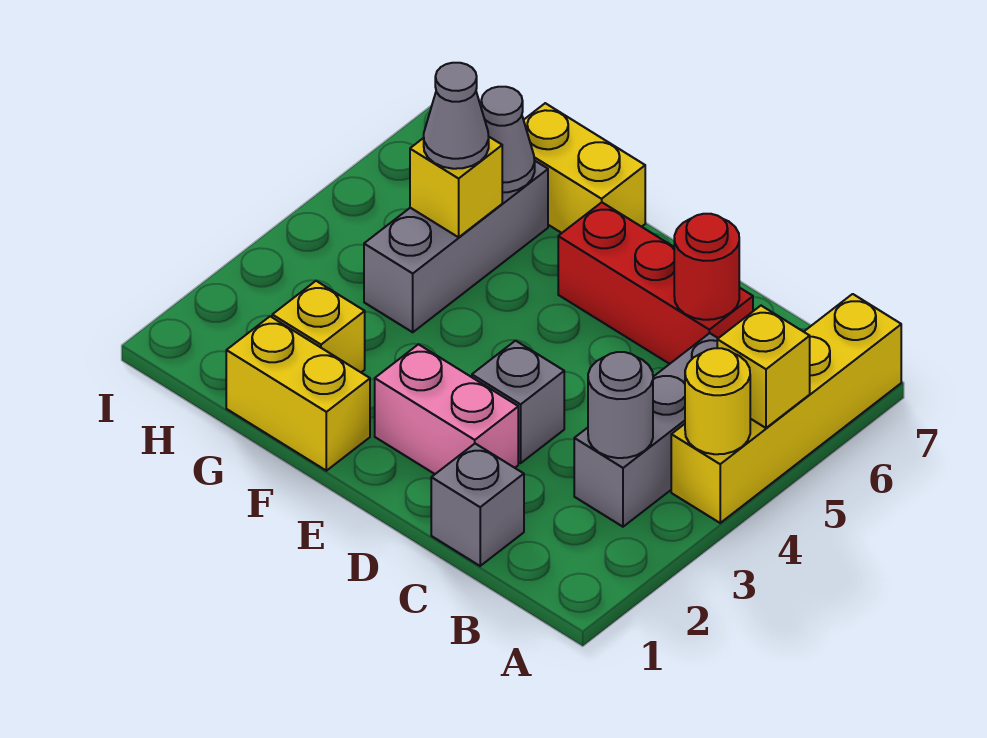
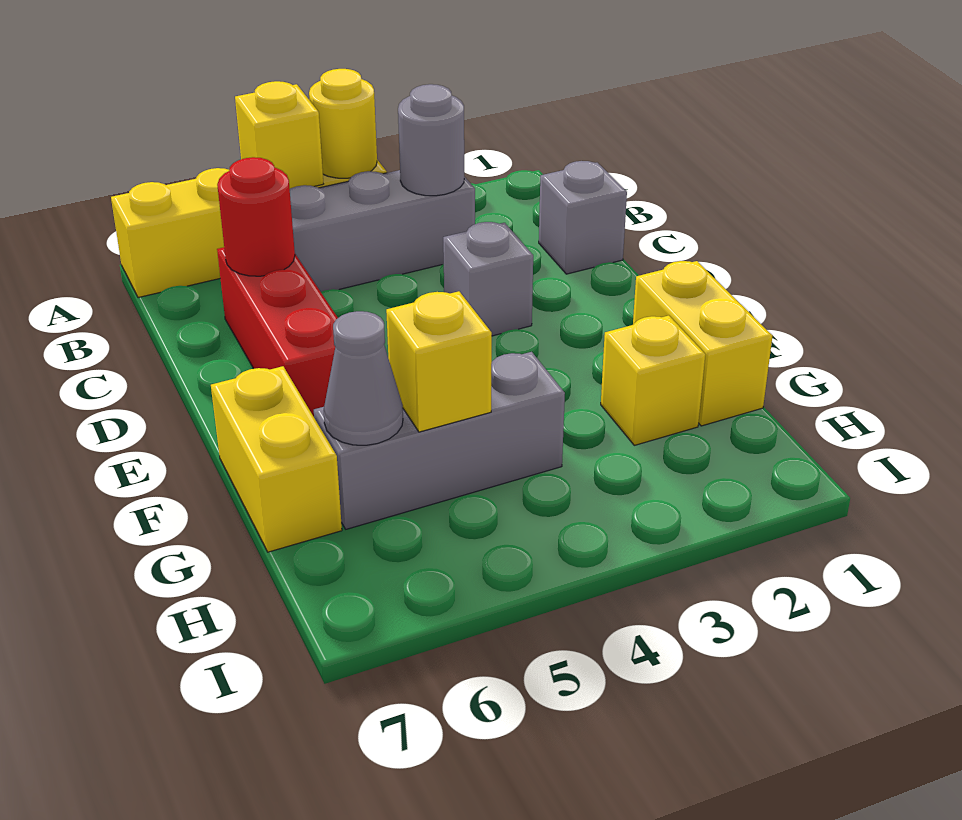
pink brick D2:E2 level 1 -> none
grey cone G5 level 3 -> none

